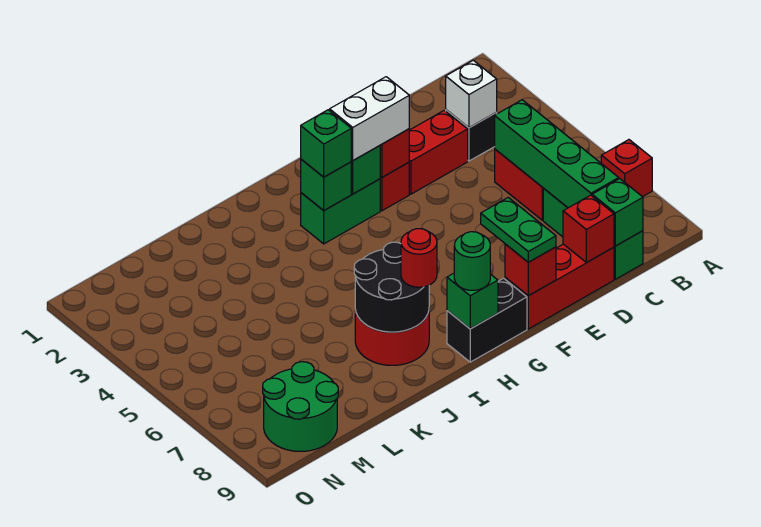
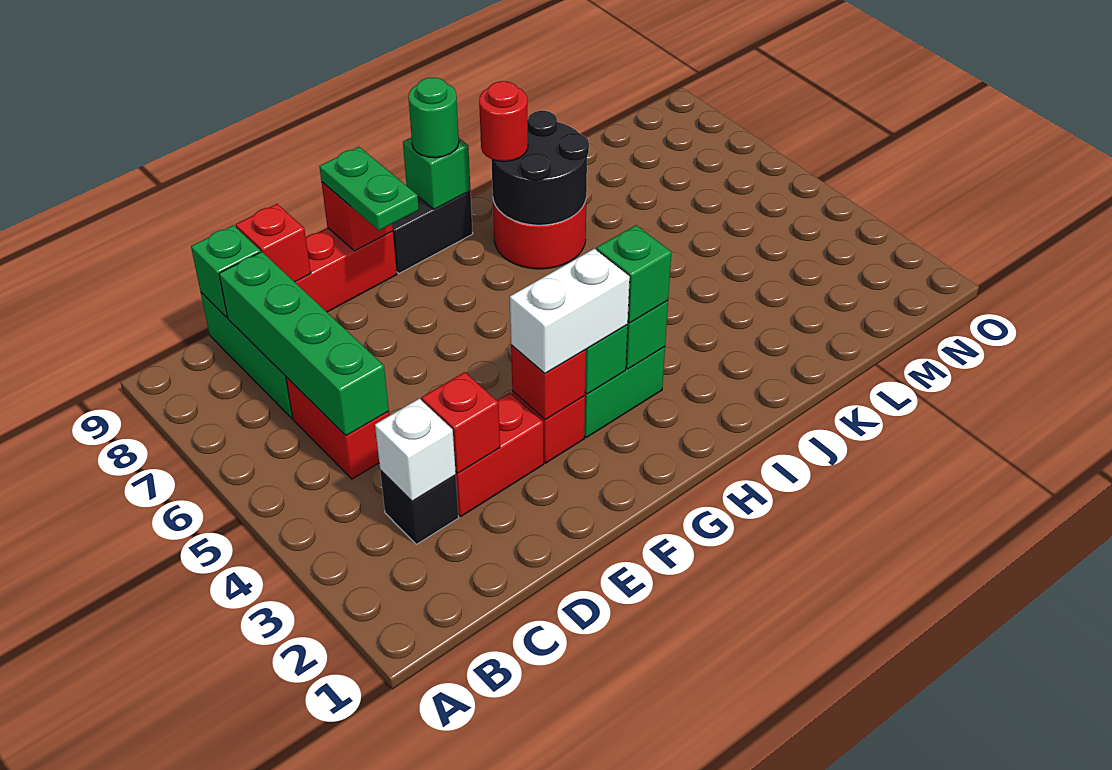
red brick A7 level 1 -> red brick D3 level 2
green round brick M8:N9 level 1 -> none

